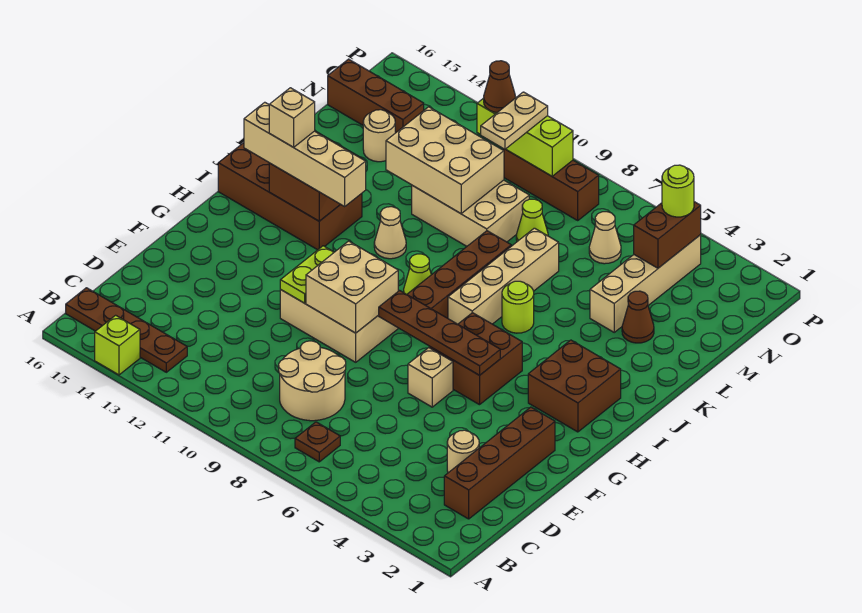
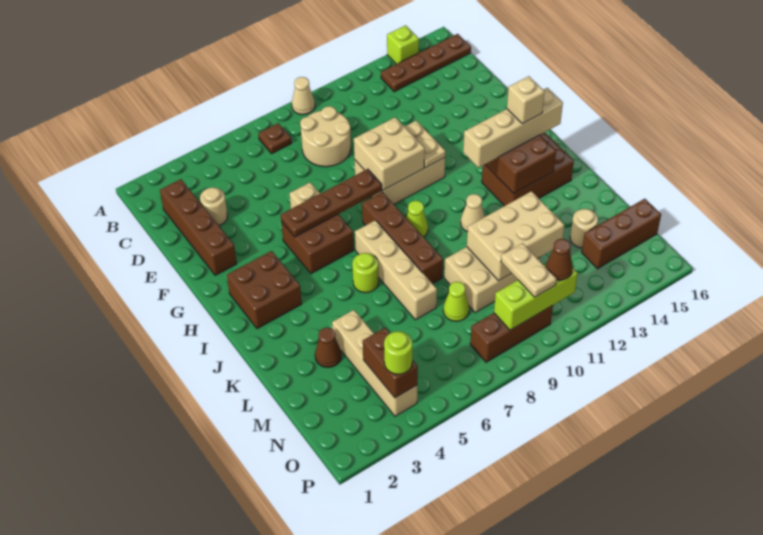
lime plate F11:G11 level 2 -> tan plate F11:G11 level 2
brown brick I13:J16 level 1 -> brown brick I13:J15 level 1
tan cone N6 level 1 -> tan cone A9 level 1

